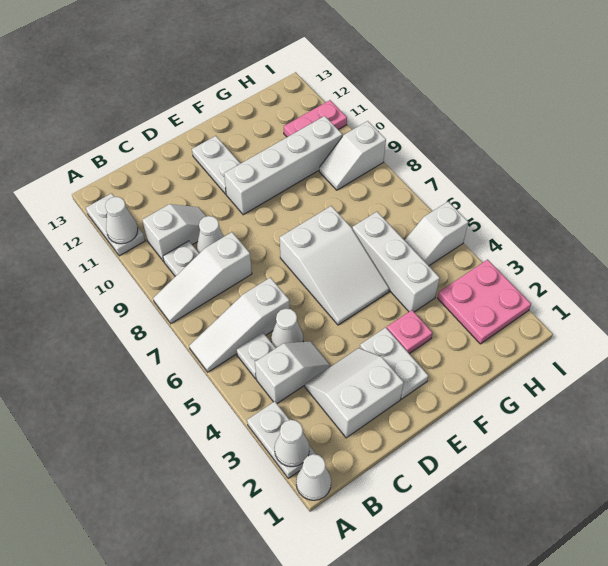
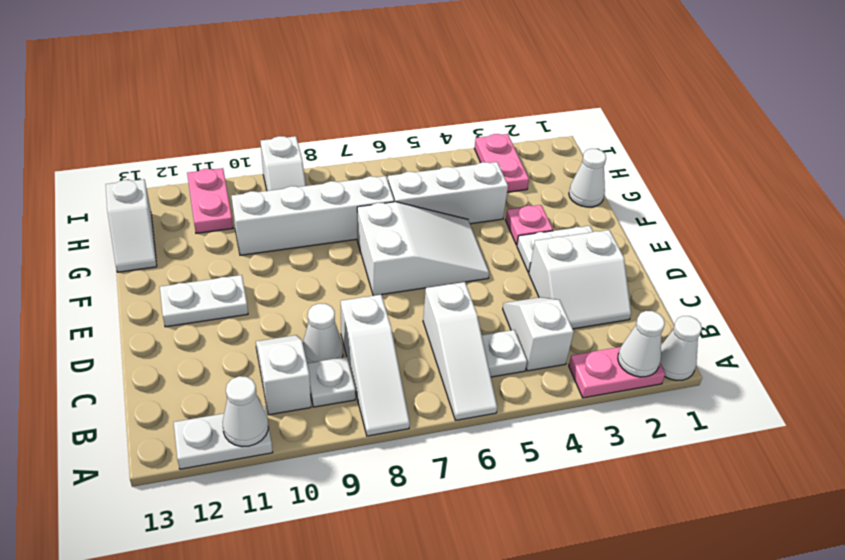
white plate A2:A3 level 1 -> pink plate A2:A3 level 1
white slope C2:D3 level 1 top 2 -> white slope C2:D3 level 1 top D
white cone C5 level 1 -> white cone G1 level 1
white brick E10:H10 level 1 -> white brick G7:G10 level 1
pink plate H2:I3 level 1 -> pink plate H3:I3 level 1
white slope H5:I5 level 1 top I -> white slope G13:H13 level 1 top H

